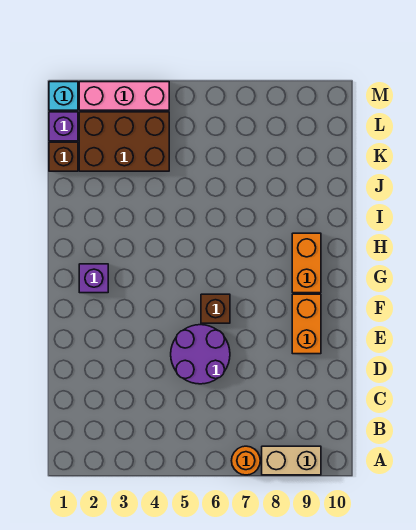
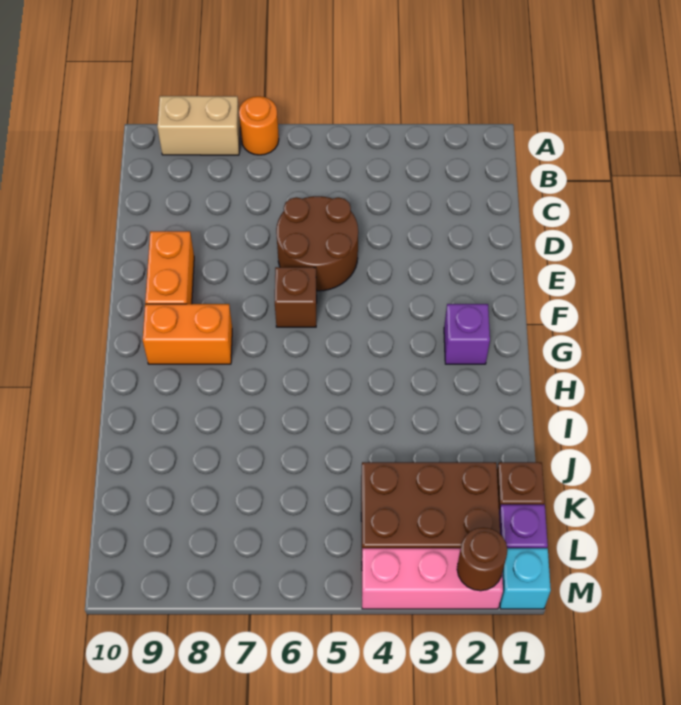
purple round brick D5:E6 level 1 -> brown round brick D5:E6 level 1
orange brick G9:H9 level 1 -> orange brick G8:G9 level 1
none -> brown round brick M2 level 2

